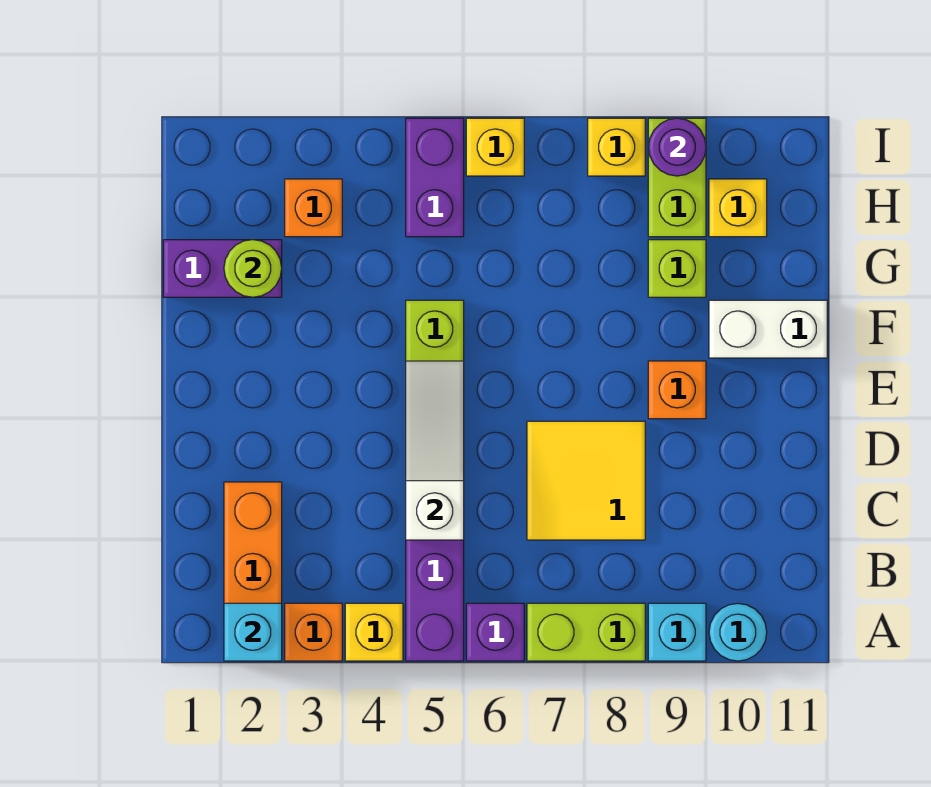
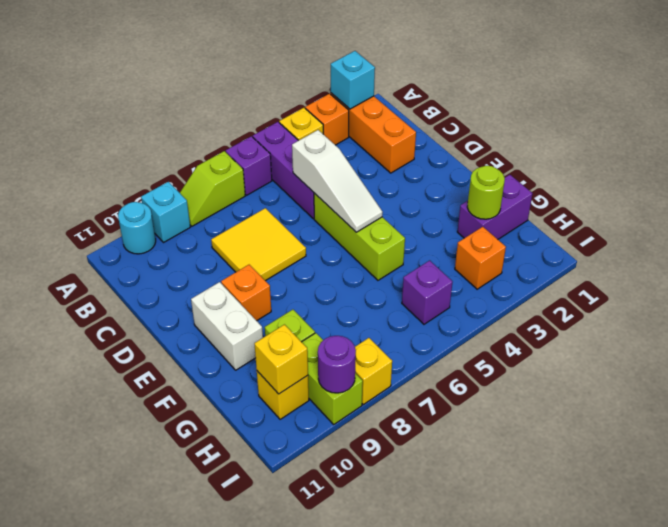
lime brick A7:A8 level 1 -> lime slope A7:A8 level 1 top 7
white brick F10:F11 level 1 -> white brick E10:F10 level 1
purple brick H5:I5 level 1 -> purple brick H5 level 1
yellow brick I6 level 1 -> yellow brick H10 level 2

